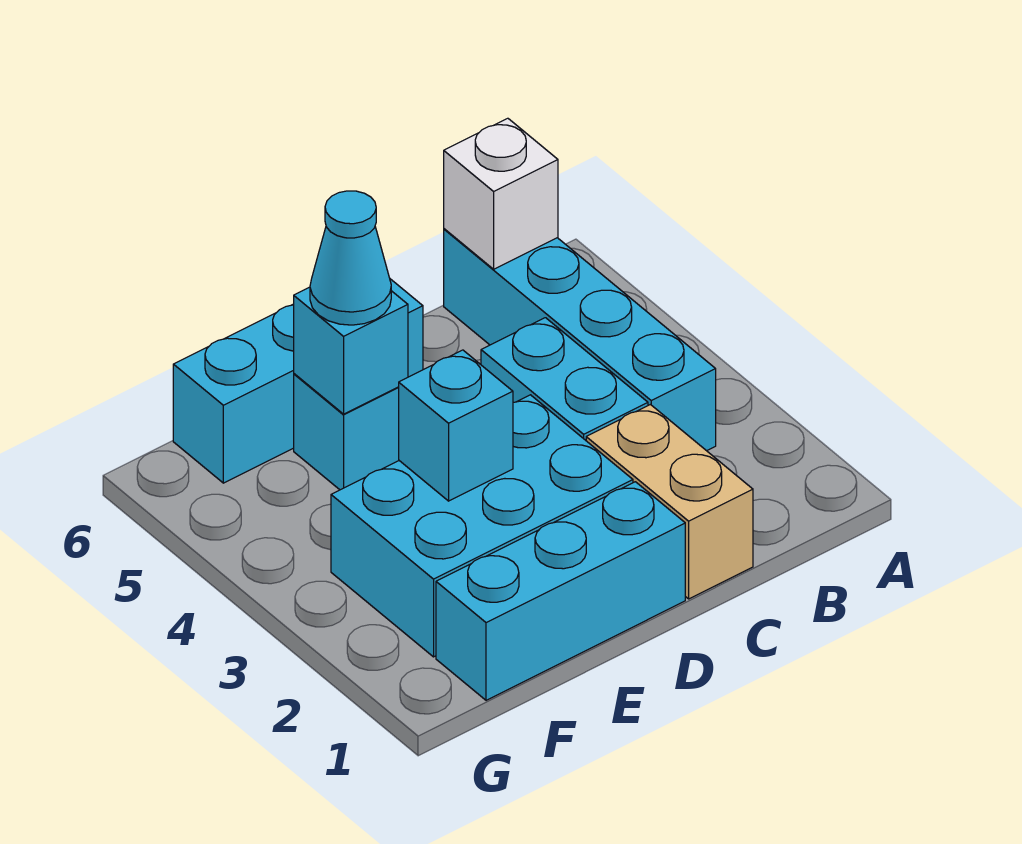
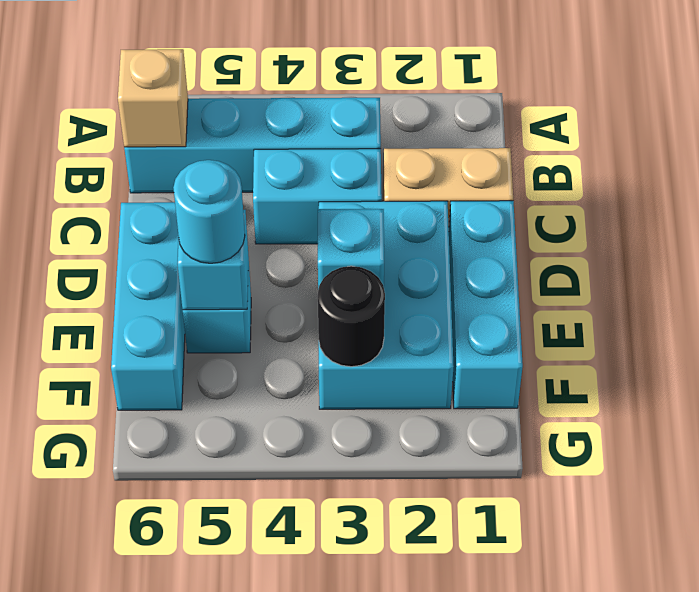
white brick B6 level 2 -> tan brick B6 level 2
cyan cone E5 level 3 -> cyan round brick E5 level 3
none -> black round brick F3 level 2

